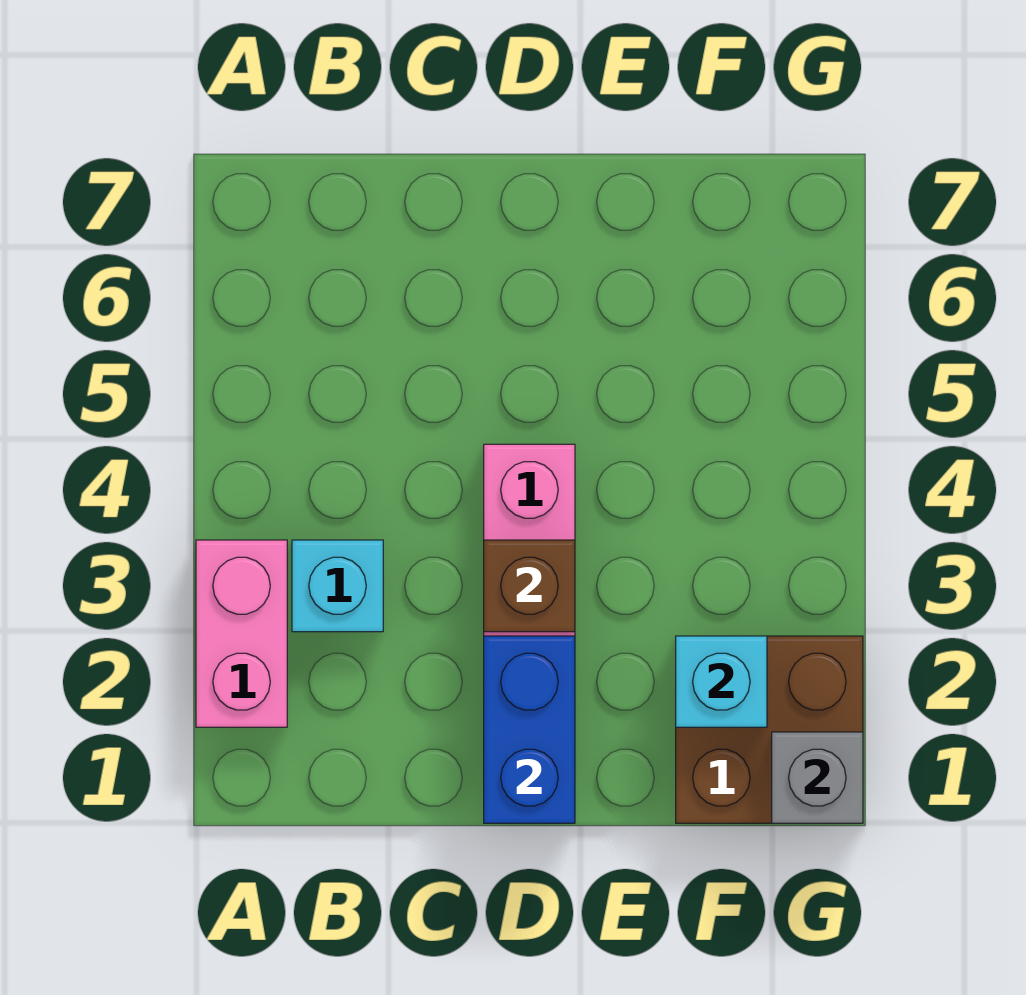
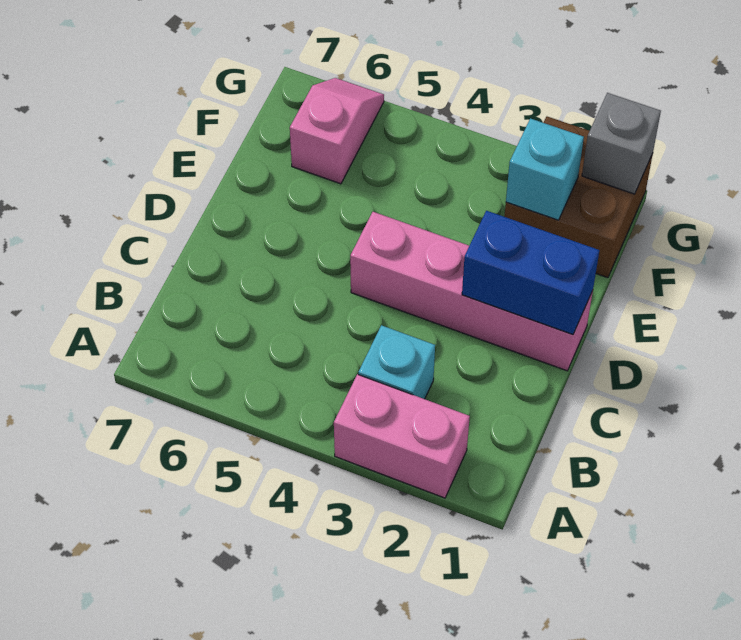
brown brick D3 level 2 -> none
none -> pink slope F6:G6 level 1 top F

